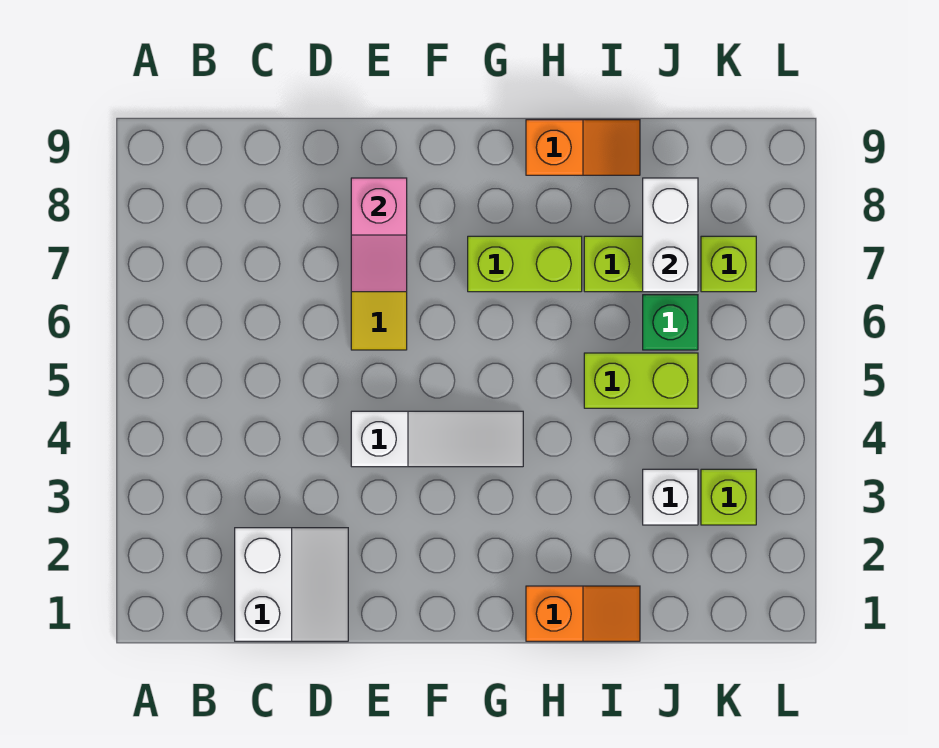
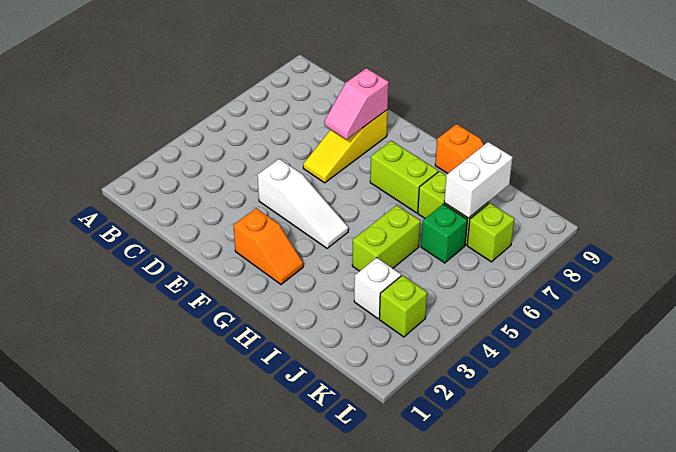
white slope C1:D2 level 1 top C -> none
orange slope H1:I1 level 1 top H -> orange slope F2:G2 level 1 top F
lime brick I5:J5 level 1 -> lime brick I4:I5 level 1

